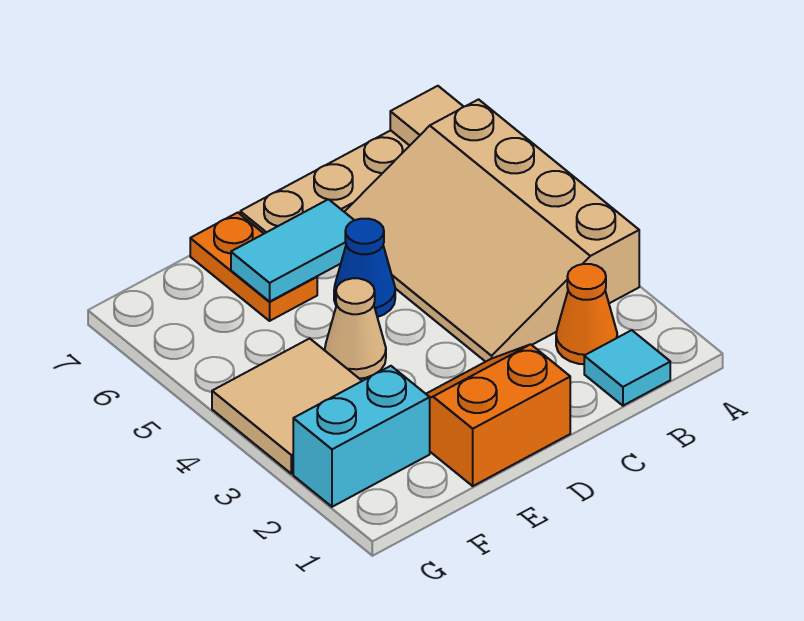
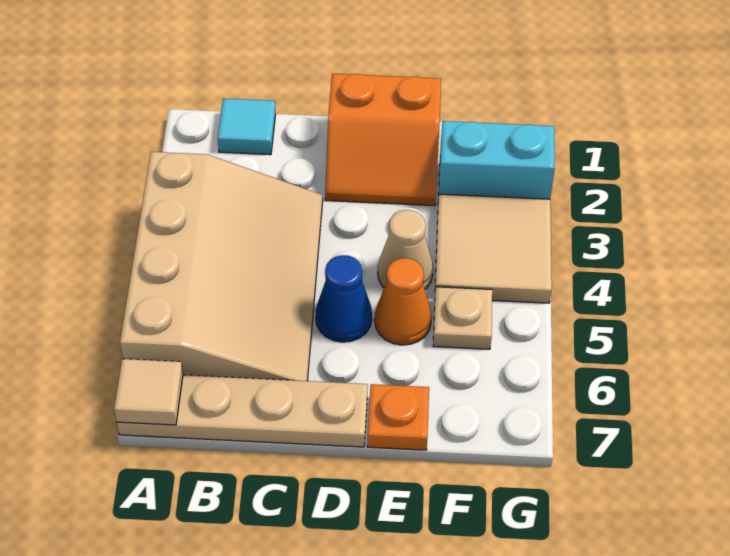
orange cone B2 level 1 -> orange cone E5 level 1
cyan tile D6:E6 level 2 -> none
orange plate E6:E7 level 1 -> orange plate E7 level 1
none -> tan plate F5 level 1

